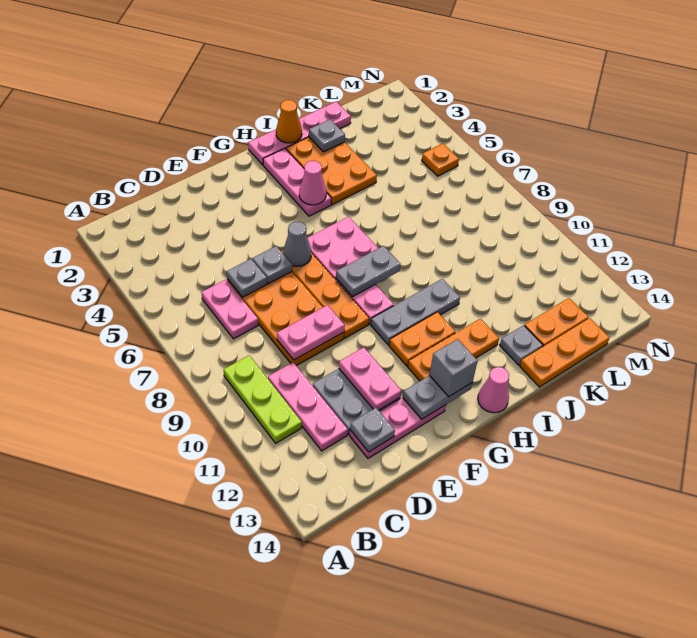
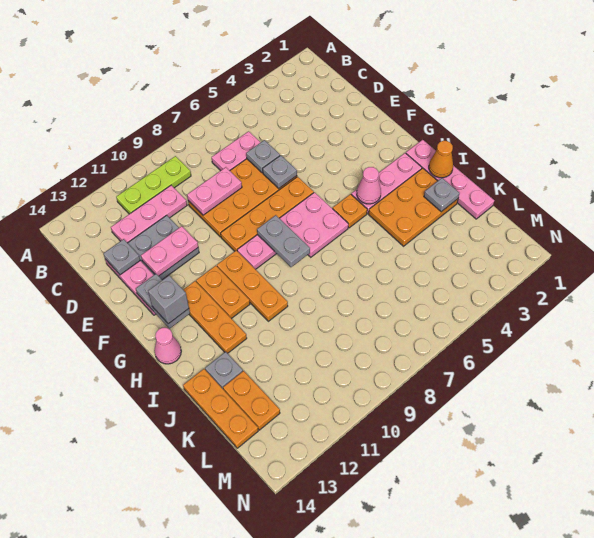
pink plate D9:E9 level 2 -> pink plate D8:D9 level 2
grey cone F6 level 2 -> none
grey plate G10:I10 level 1 -> orange plate G10:I10 level 1
orange plate M5 level 1 -> orange plate H5 level 1

